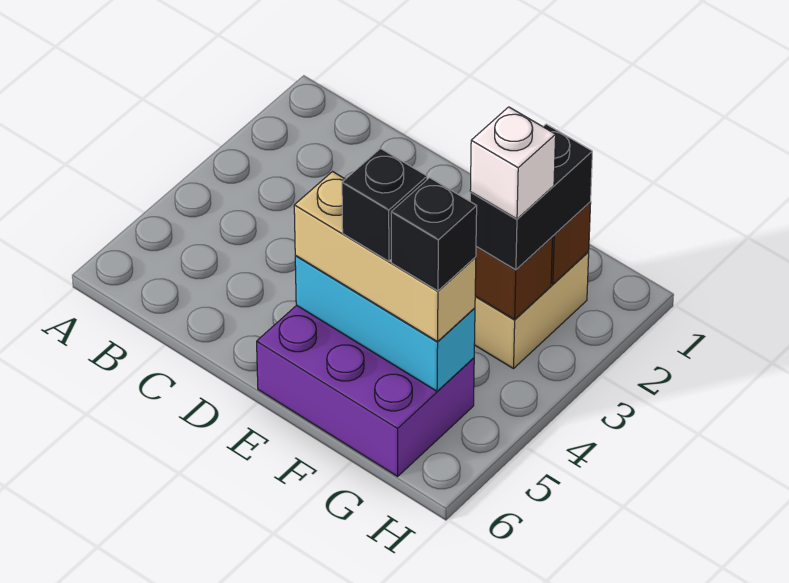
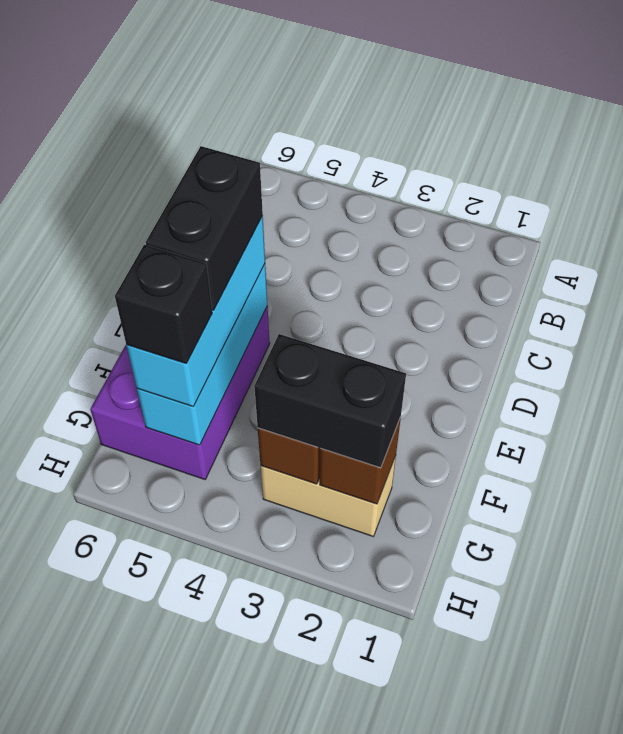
tan brick E5:G5 level 3 -> cyan brick E5:G5 level 3
black brick F5 level 4 -> black brick E5:F5 level 4
white brick G3 level 4 -> none

